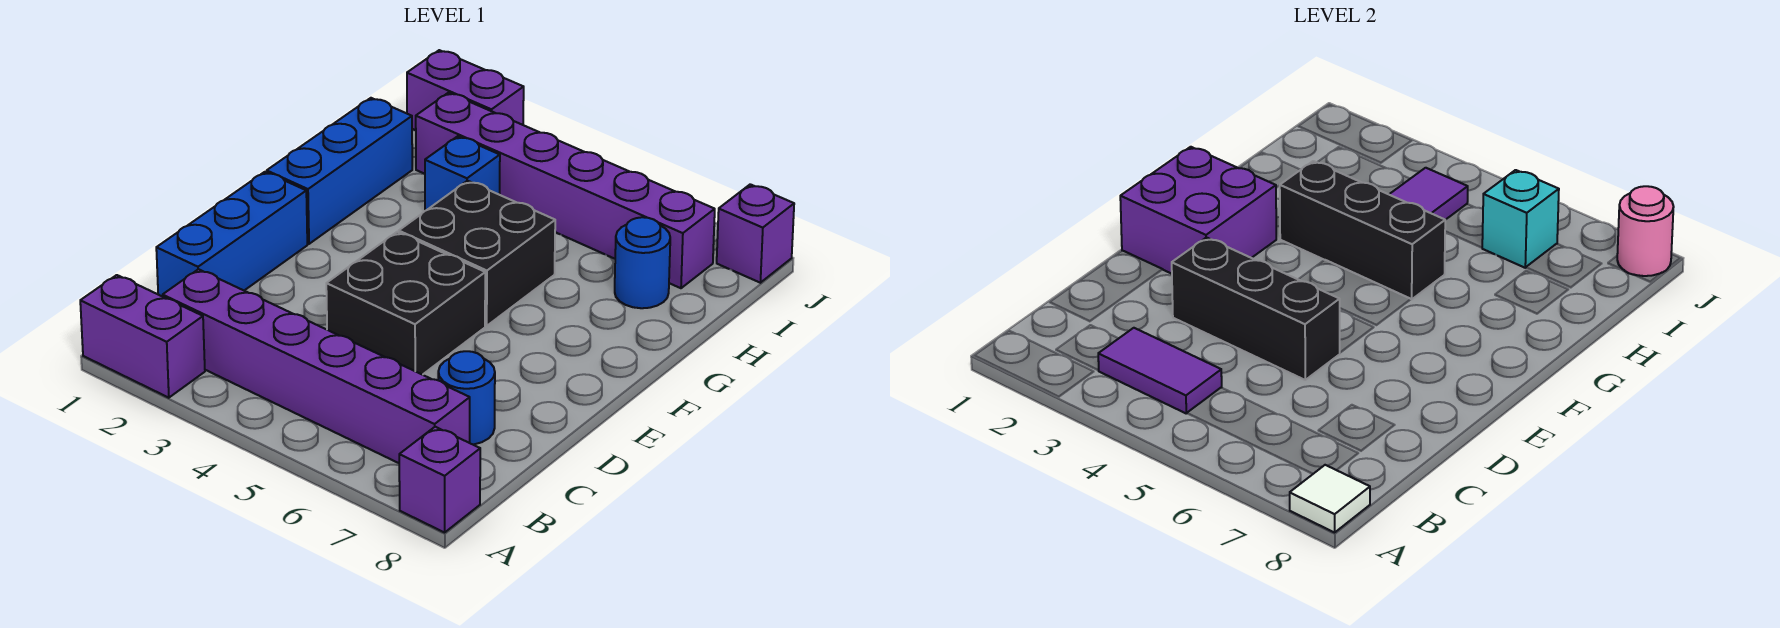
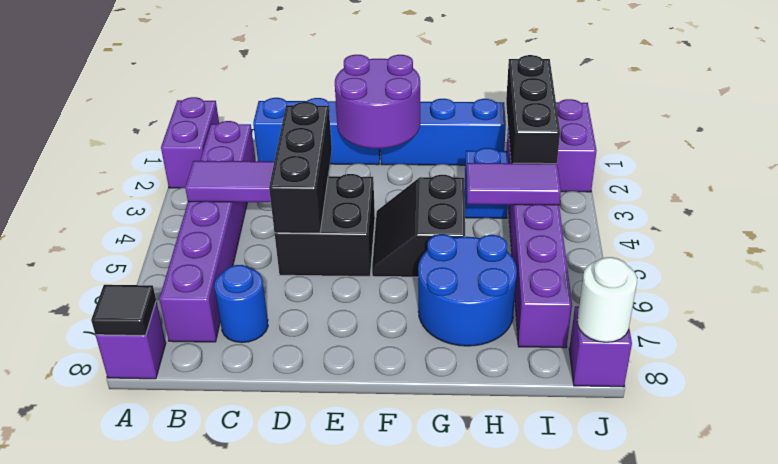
white tile A8 level 2 -> black tile A8 level 2
purple tile B3:B4 level 2 -> purple tile B4:C4 level 2
purple brick E1:F2 level 2 -> purple round brick E1:F2 level 2
black brick F4:G5 level 1 -> black slope F4:G5 level 1 top G
black brick G3:G5 level 2 -> black brick I1:I3 level 2
blue round brick H7 level 1 -> blue round brick G6:H7 level 1
cyan brick I6 level 2 -> none
pink round brick J8 level 2 -> white round brick J8 level 2

